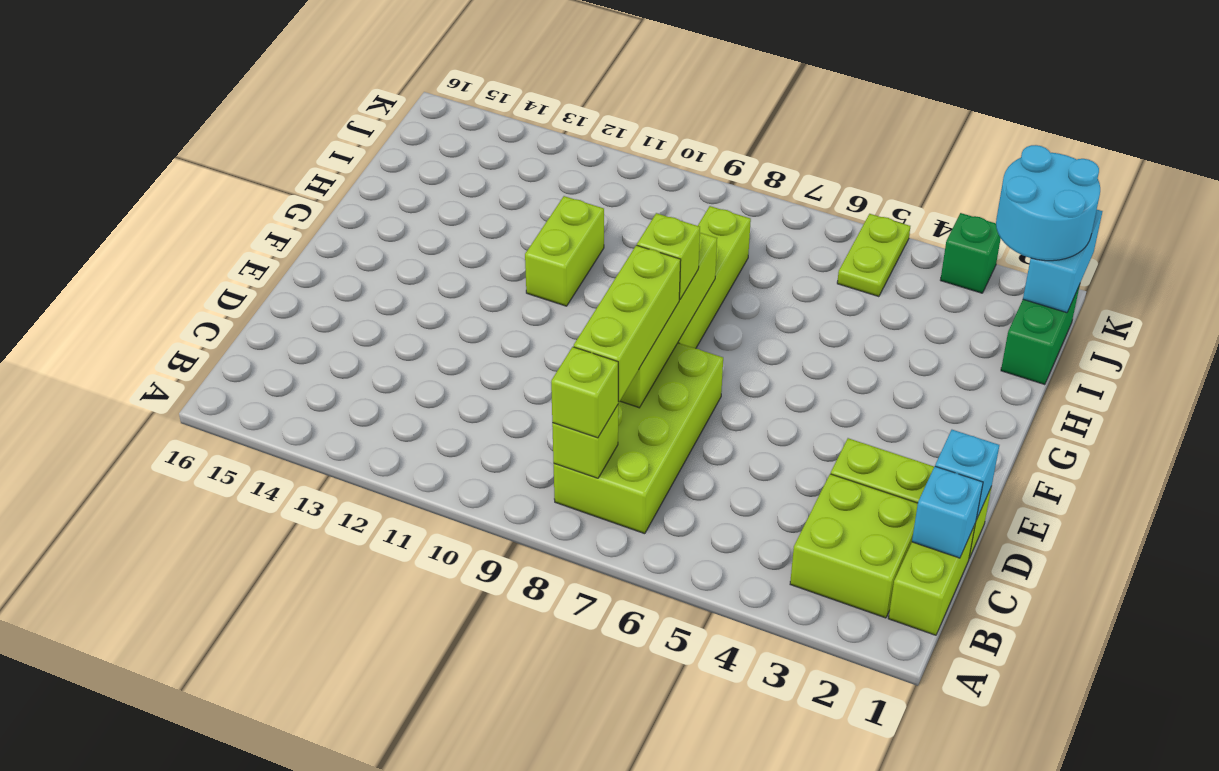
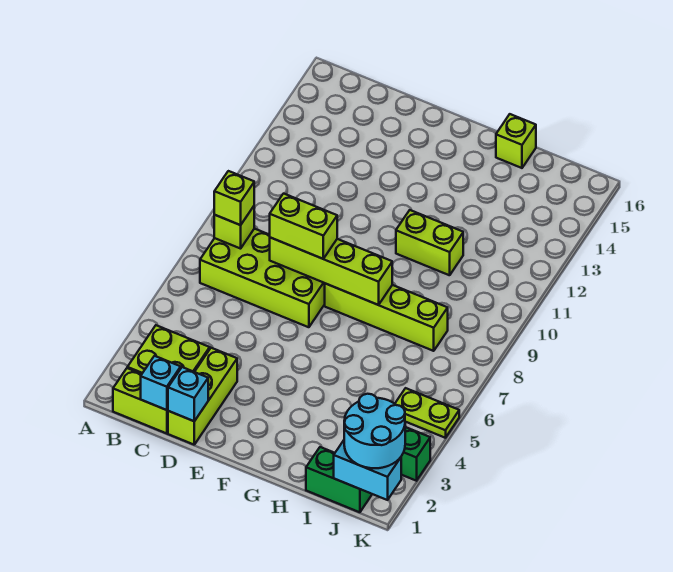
lime brick C8:E8 level 3 -> lime brick D8:E8 level 3
lime brick F8 level 3 -> lime brick H16 level 1

